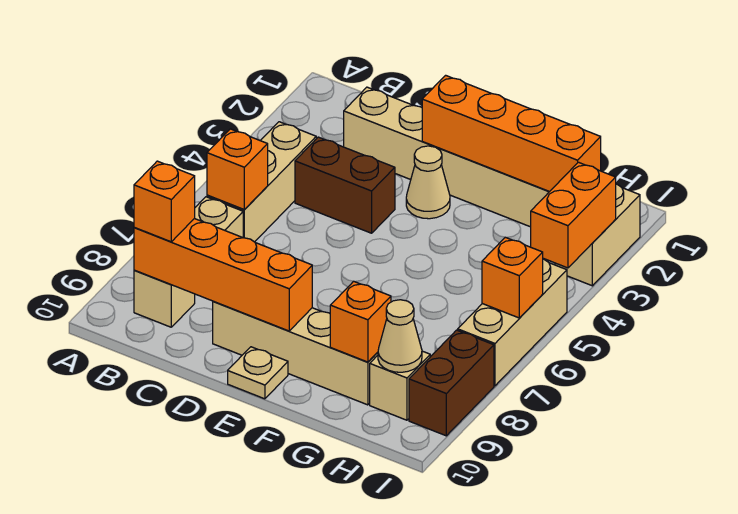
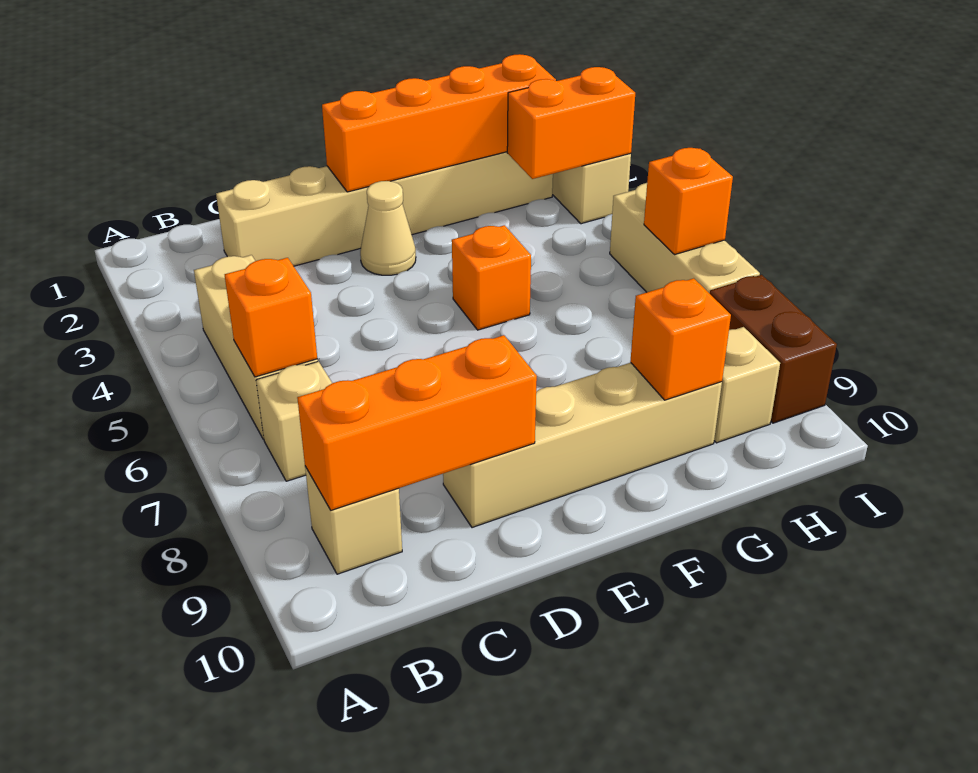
orange brick B9:E9 level 2 -> orange brick B9:D9 level 2
orange brick B9 level 3 -> orange brick F5 level 1
brown brick C4:D4 level 1 -> none
tan plate E10 level 1 -> none
tan cone H9 level 2 -> none
orange brick I3:I4 level 2 -> orange brick H3:I3 level 2

